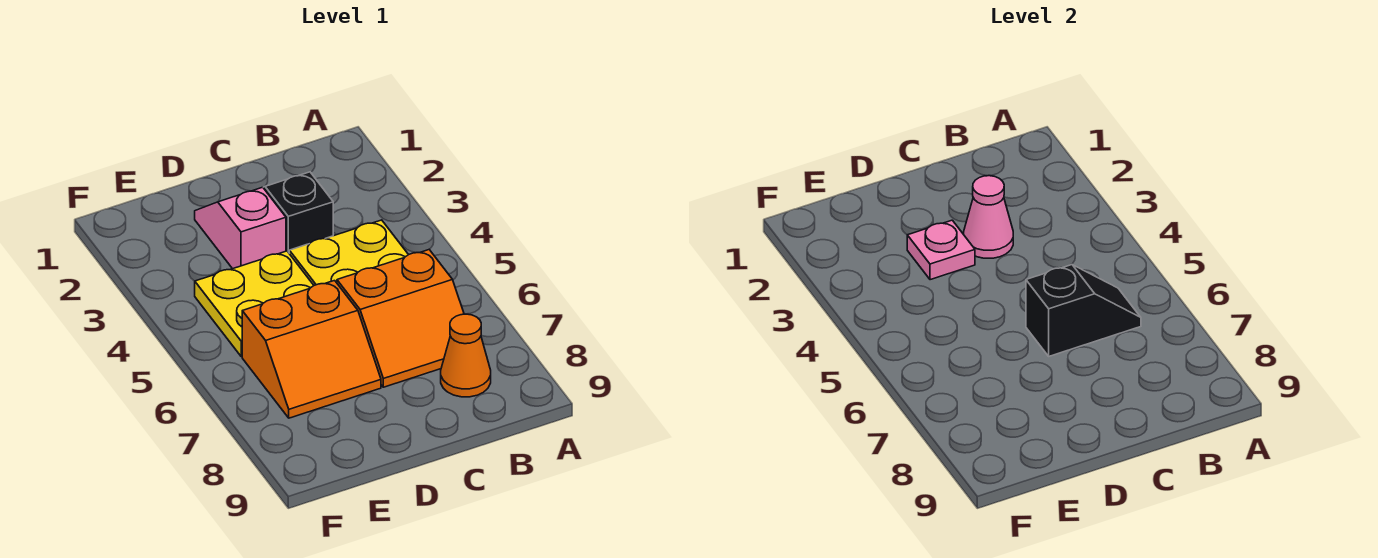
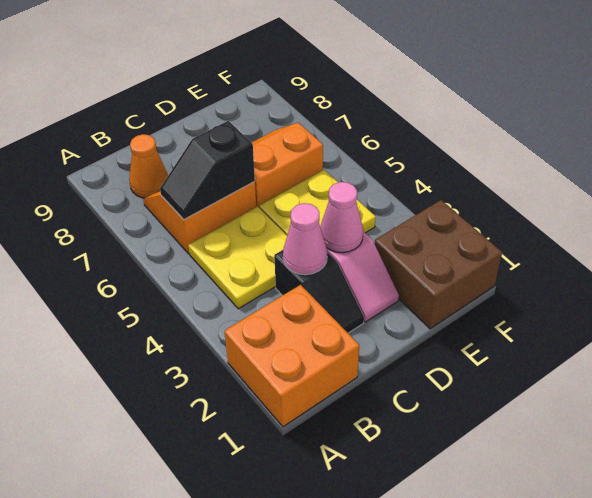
none -> orange brick A1:B2 level 1
pink plate D3 level 2 -> pink cone D3 level 2
none -> brown brick E1:F2 level 1

